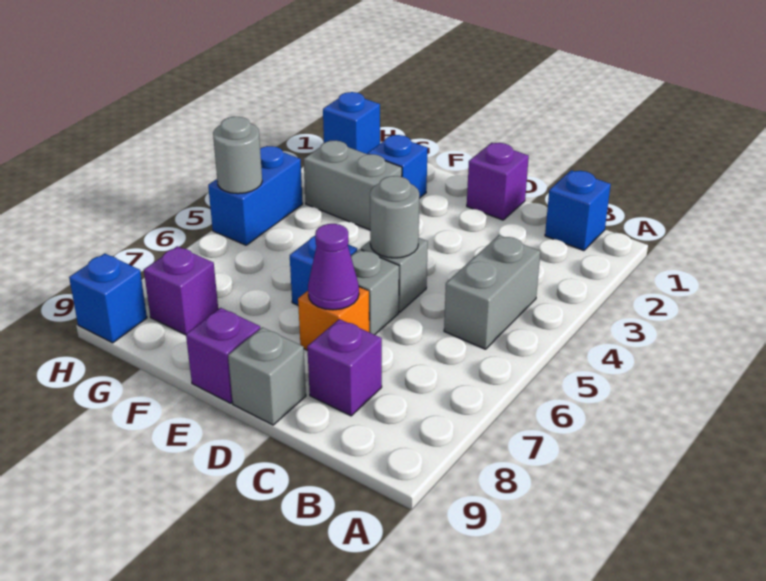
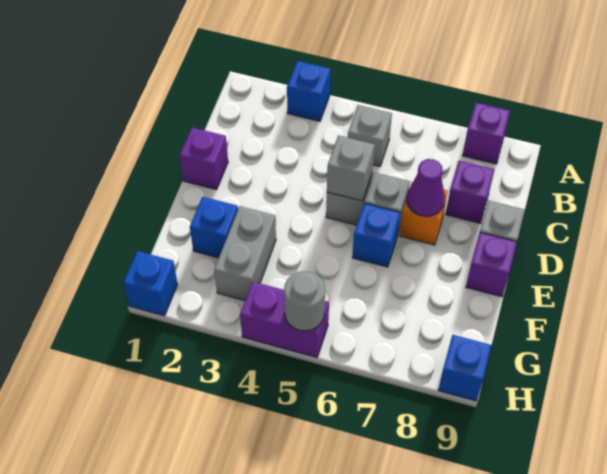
blue brick B1 level 1 -> blue brick A3 level 1
grey brick B4:B5 level 1 -> grey brick B5 level 1
grey round brick D5 level 2 -> grey brick D5 level 2
purple brick G8 level 1 -> purple brick A8 level 1
blue brick H4:H5 level 1 -> purple brick H4:H5 level 1

